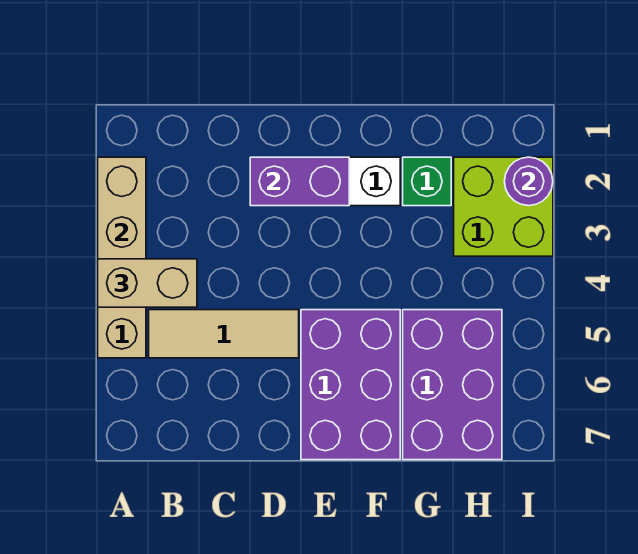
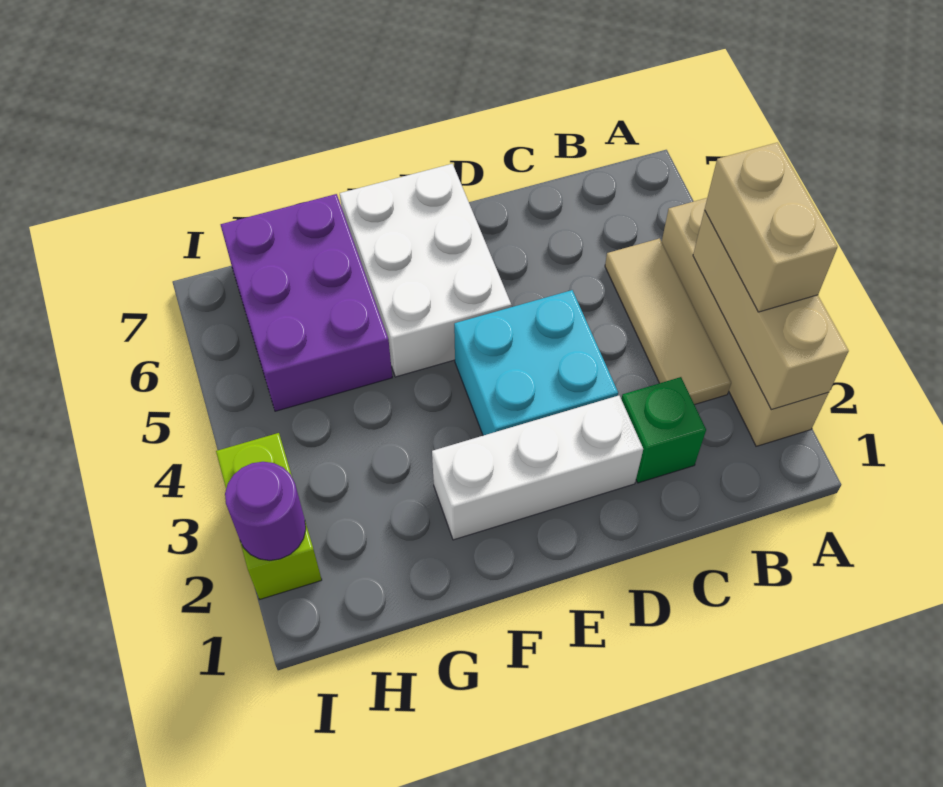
tan brick A4:B4 level 3 -> tan brick A3:A4 level 3
tan tile B5:D5 level 1 -> tan tile B3:B5 level 1
purple brick D2:E2 level 2 -> none
none -> cyan brick D3:E4 level 1
purple brick E5:F7 level 1 -> white brick E5:F7 level 1
green brick G2 level 1 -> green brick C2 level 1
lime brick H2:I3 level 1 -> lime brick I2:I3 level 1

